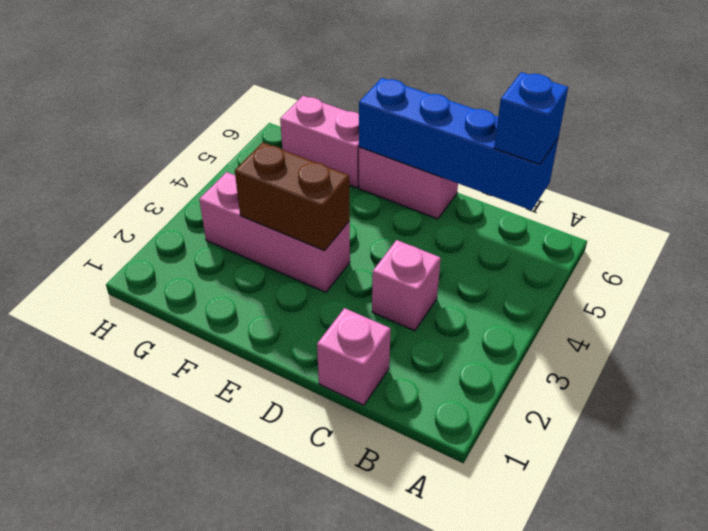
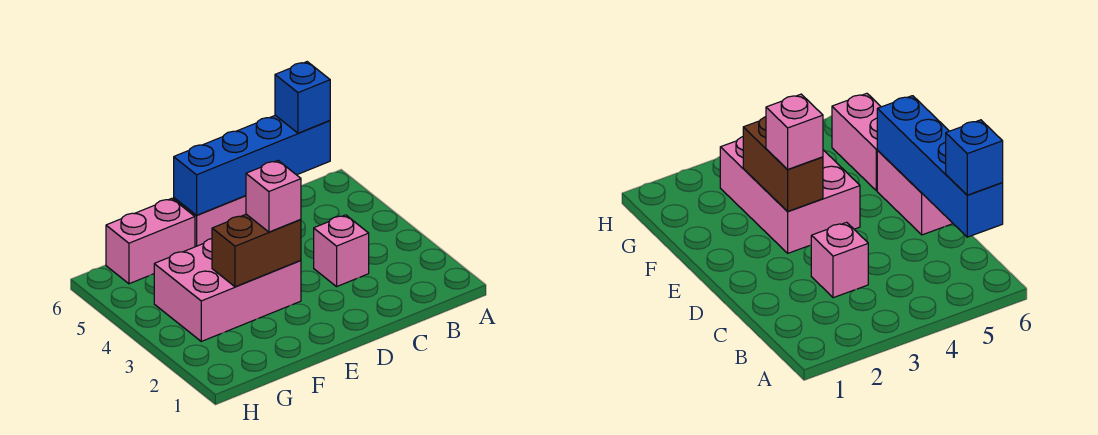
pink brick C1 level 1 -> pink brick E3 level 3
pink brick E3:G3 level 1 -> pink brick E3:G4 level 1

